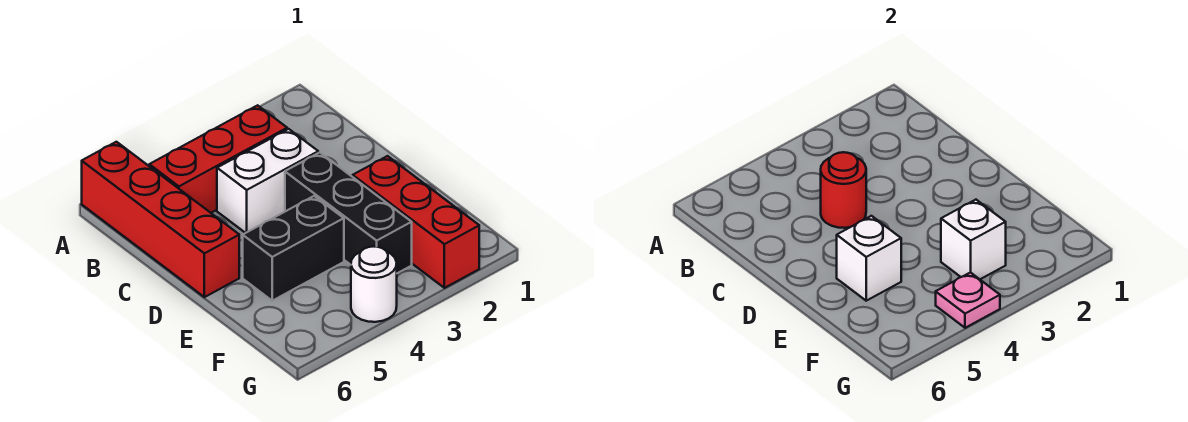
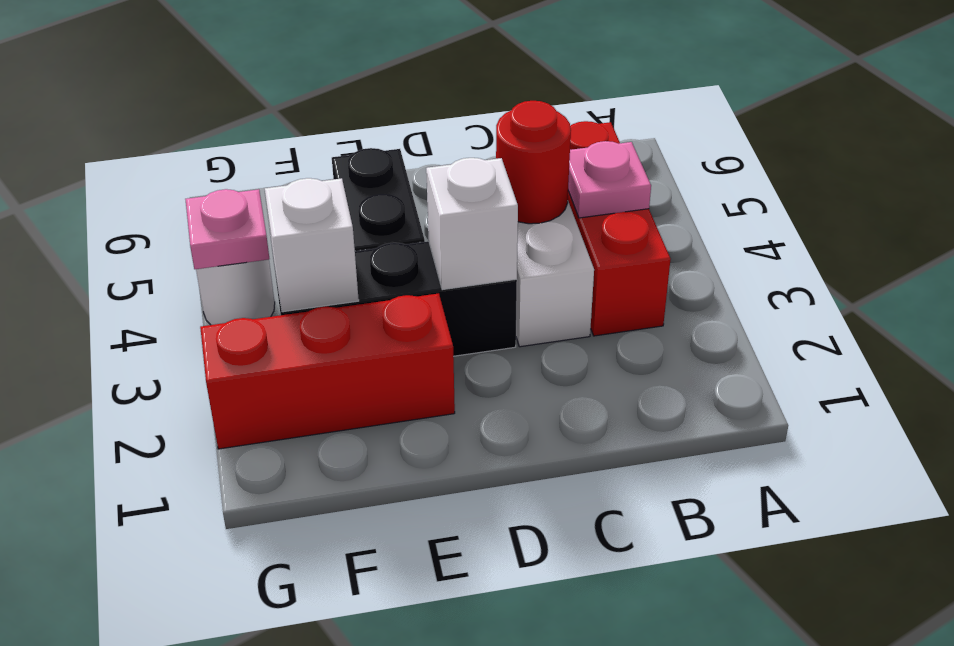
red brick A6:D6 level 1 -> none
none -> pink plate B4 level 2
white brick E5 level 2 -> white brick D3 level 2

